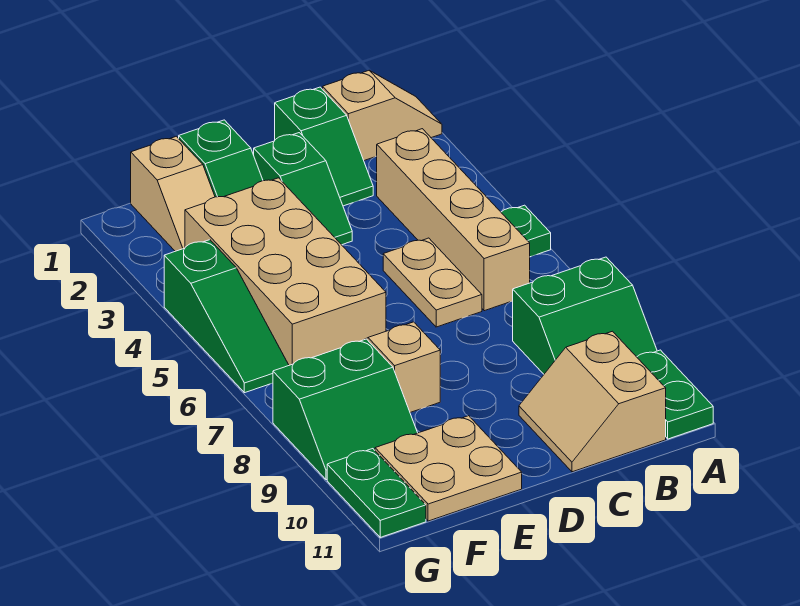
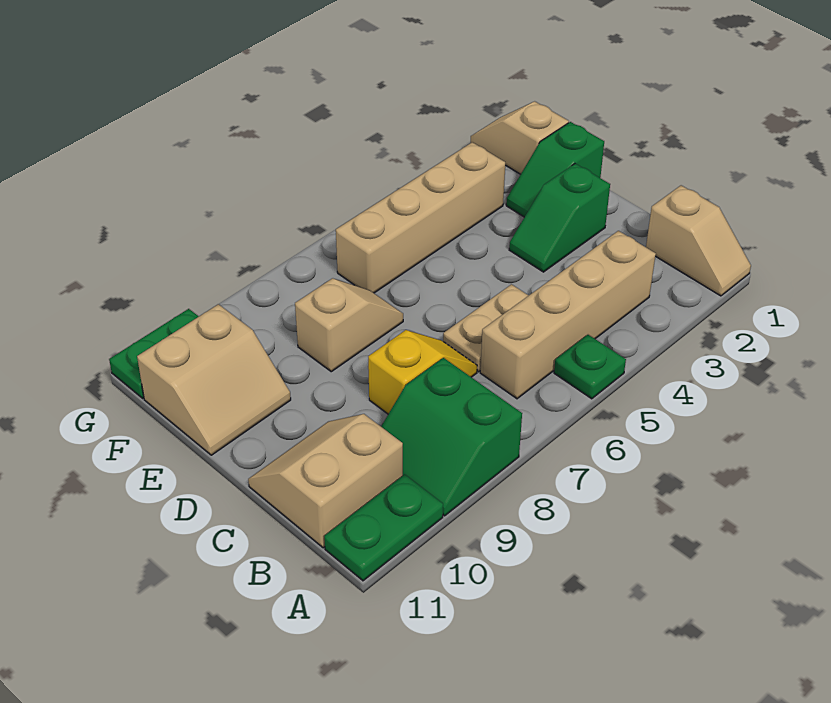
green slope C1:C2 level 1 top 1 -> none
none -> yellow slope C7:C8 level 1 top 8
tan brick E3:F6 level 1 -> tan brick F3:F6 level 1
tan plate E10:F11 level 1 -> tan slope E10:F11 level 1 top F
tan slope F1:F2 level 1 top 1 -> tan slope F1:G1 level 1 top F
green slope F8:G9 level 1 top 8 -> none
green slope G4:G6 level 1 top 4 -> none

